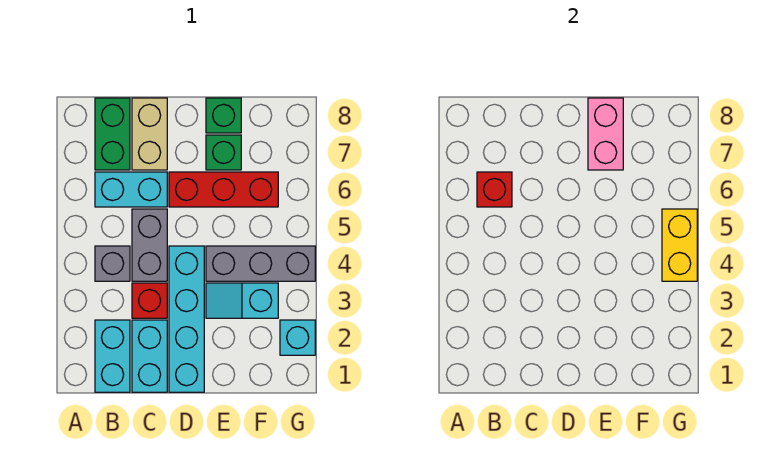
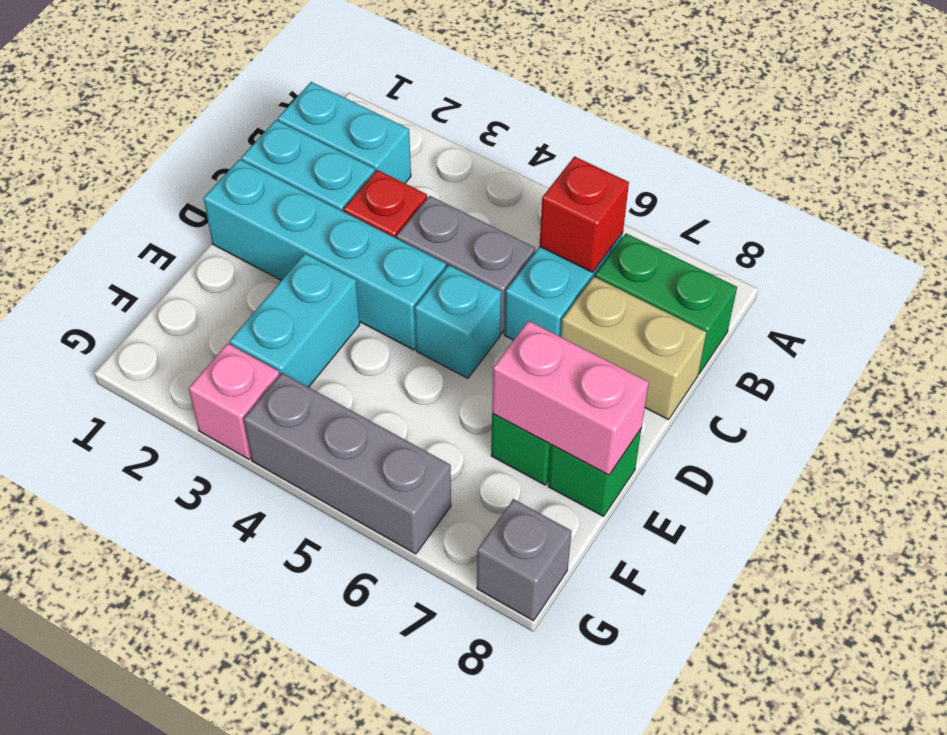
grey brick B4 level 1 -> grey brick G8 level 1
red brick D6:F6 level 1 -> none
cyan slope E3:F3 level 1 top F -> cyan brick E3:F3 level 1
grey brick E4:G4 level 1 -> grey brick G4:G6 level 1
cyan brick G2 level 1 -> cyan brick D5 level 1
none -> pink brick G3 level 1
yellow brick G4:G5 level 2 -> none

